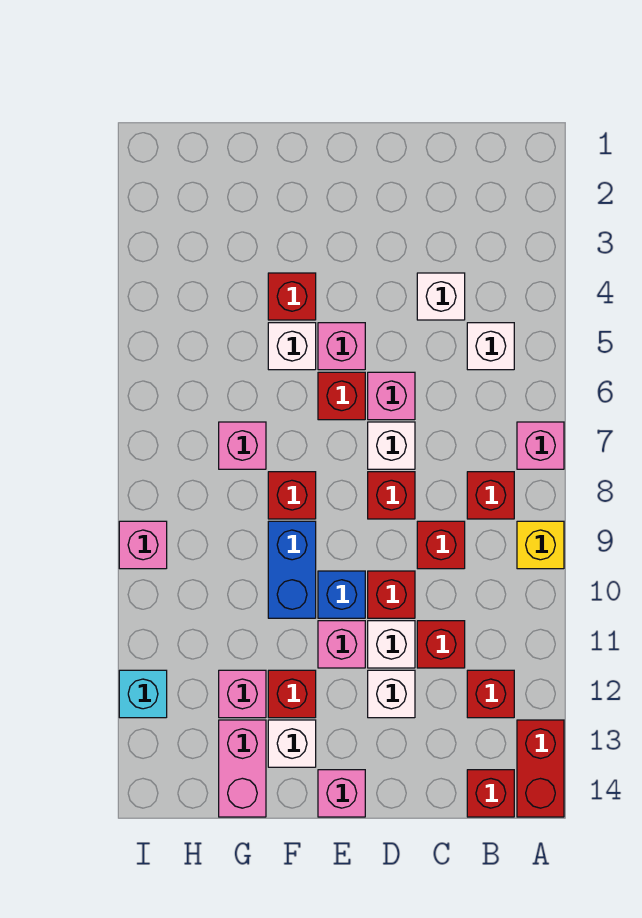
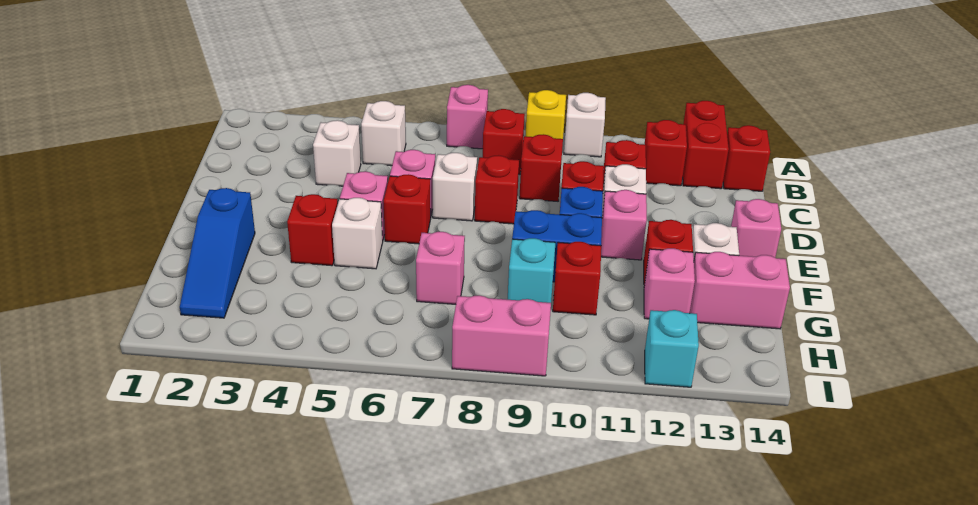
red brick A13:A14 level 1 -> red brick A13:B13 level 1
white brick D12 level 1 -> white brick A10 level 1
none -> blue slope F2:H2 level 1 top F
red brick F8 level 1 -> red brick G10 level 1
none -> cyan brick G9 level 1
pink brick I9 level 1 -> pink brick I8:I9 level 1

